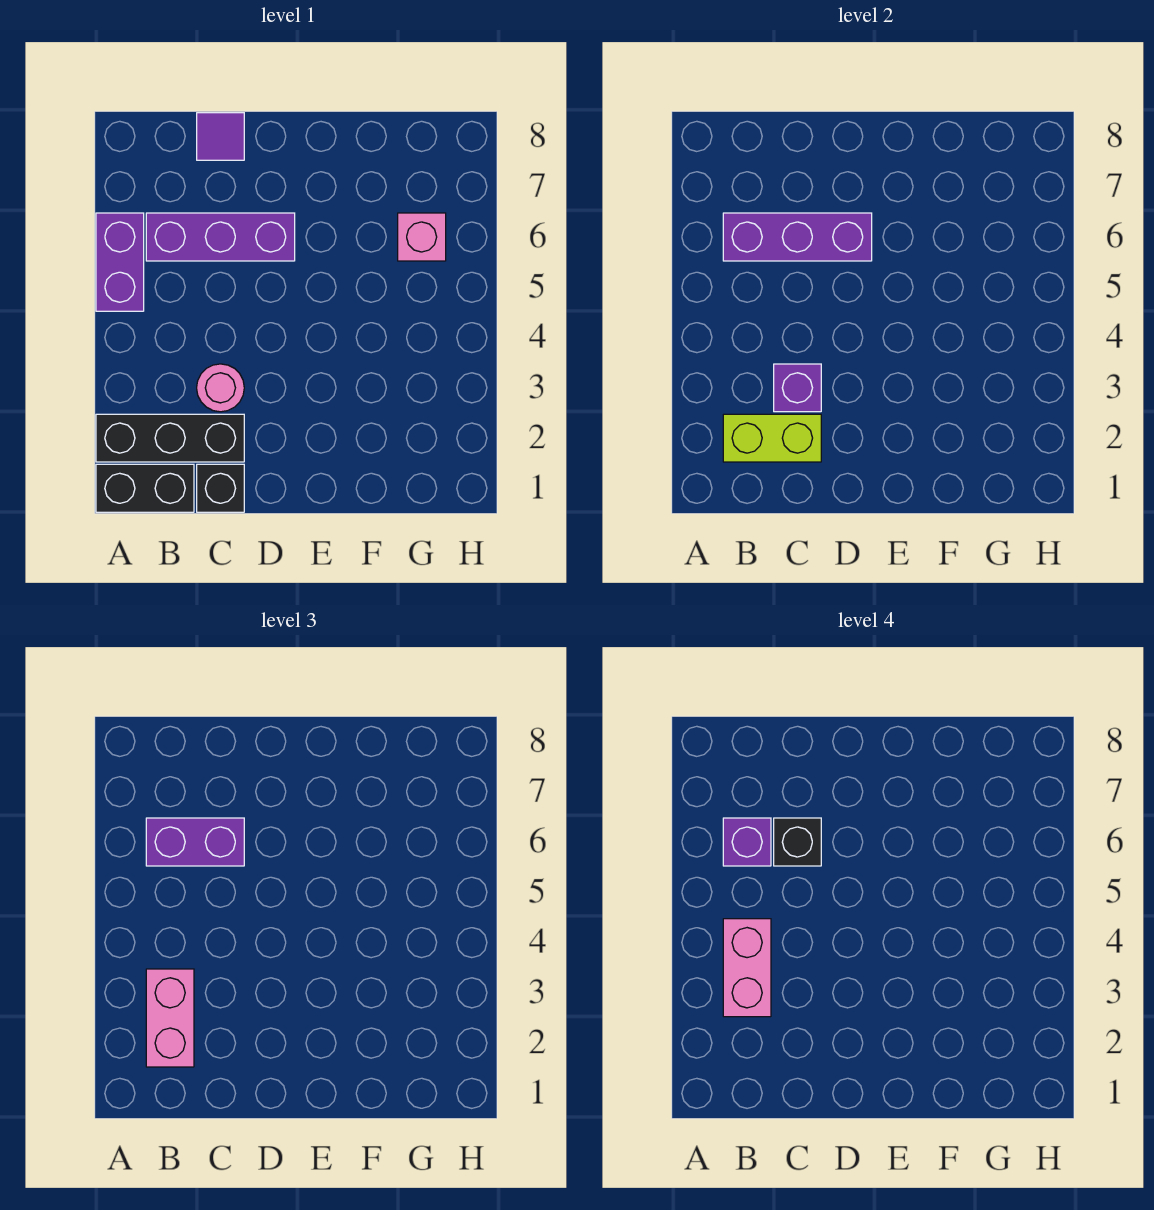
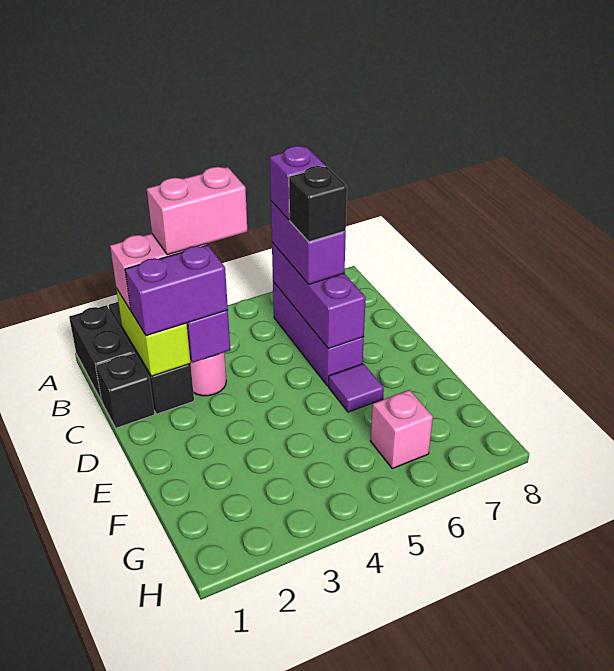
purple brick A5:A6 level 1 -> purple brick C2:C3 level 3
purple tile C8 level 1 -> purple tile E6 level 1

